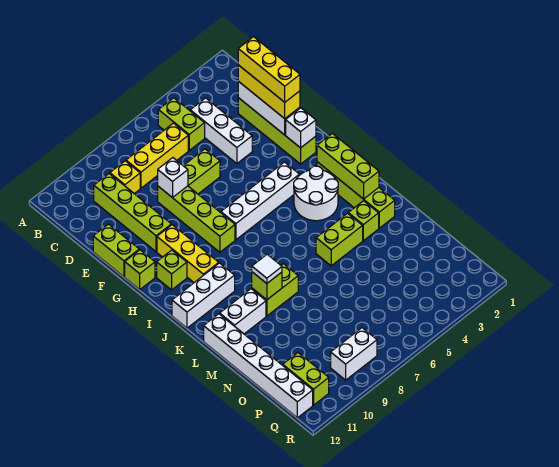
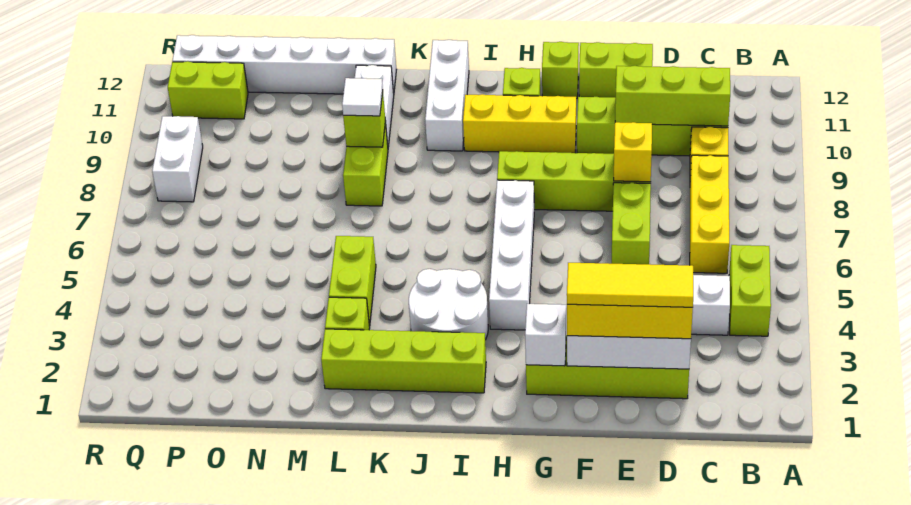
lime brick B5:C5 level 1 -> lime brick B4:B5 level 1
yellow brick D2:F2 level 4 -> yellow tile D2:F2 level 4
white brick E8 level 2 -> yellow brick E8 level 2
lime brick I2:K2 level 2 -> lime brick C10:E10 level 2

